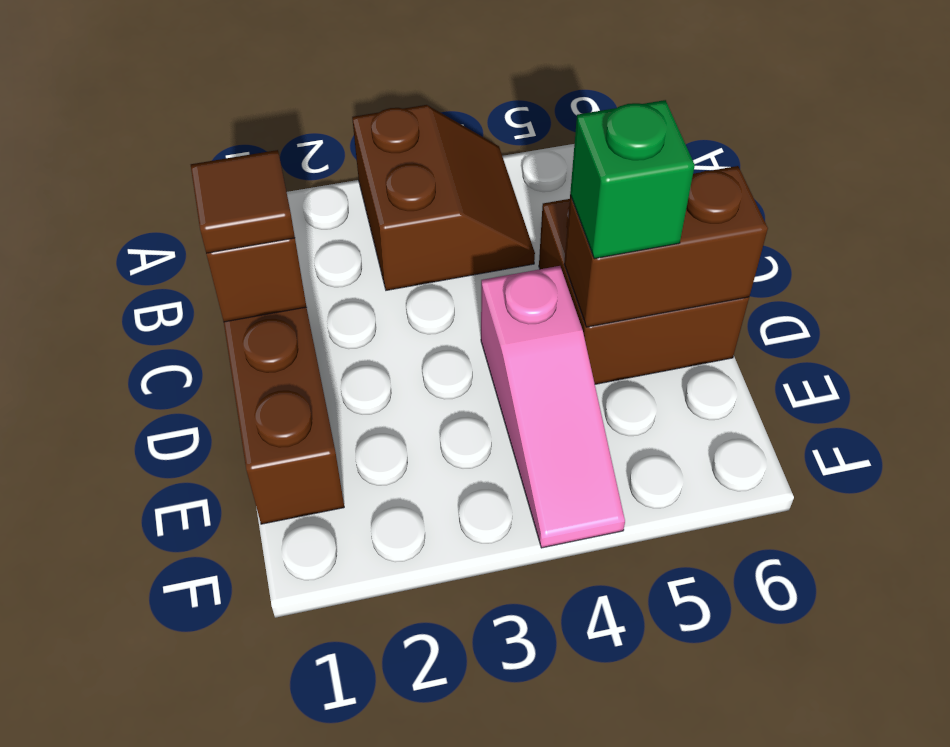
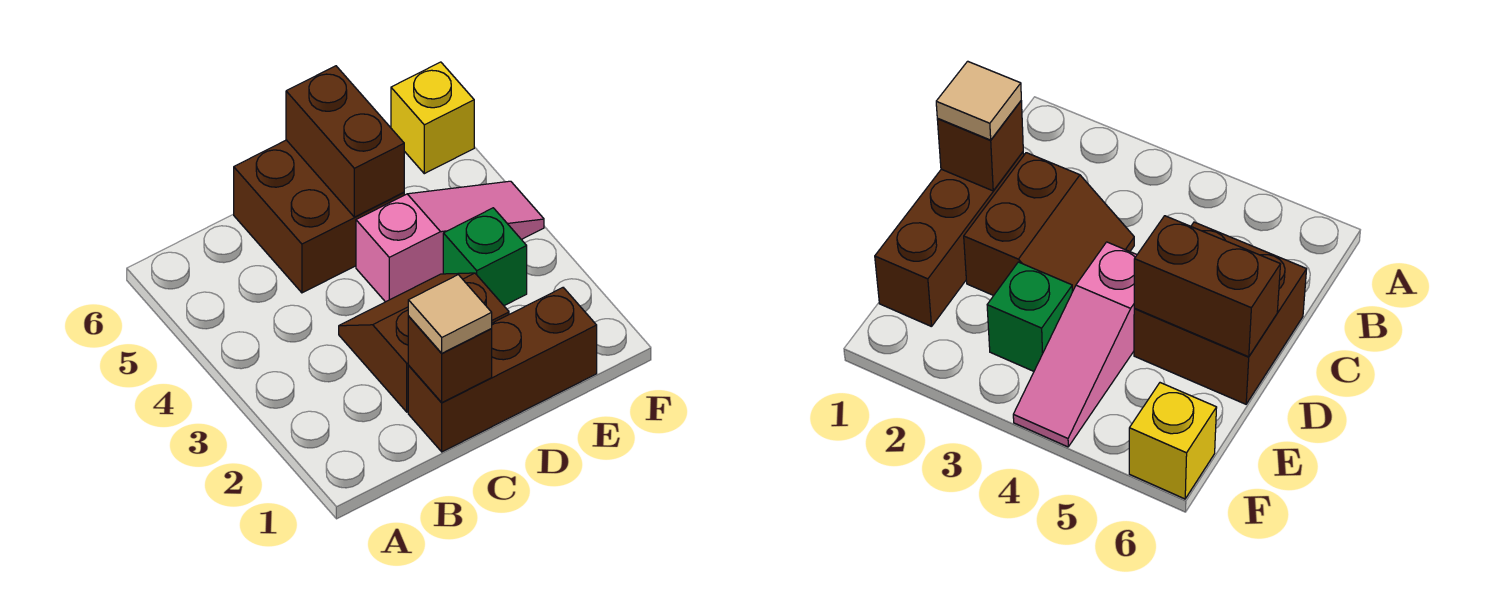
brown slope A3:B4 level 1 top 3 -> brown slope C2:D3 level 1 top 2
brown tile C1 level 3 -> tan tile C1 level 3
green brick D5 level 3 -> green brick E3 level 1
none -> yellow brick F6 level 1

